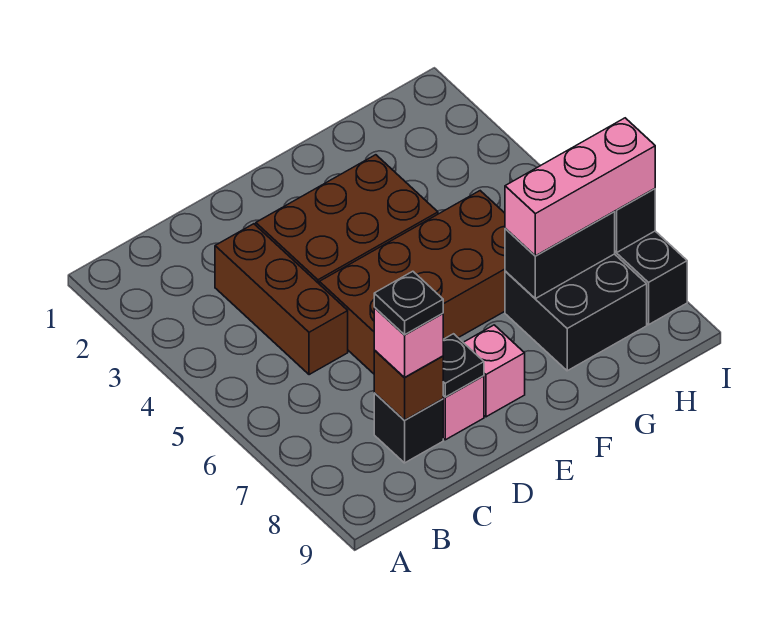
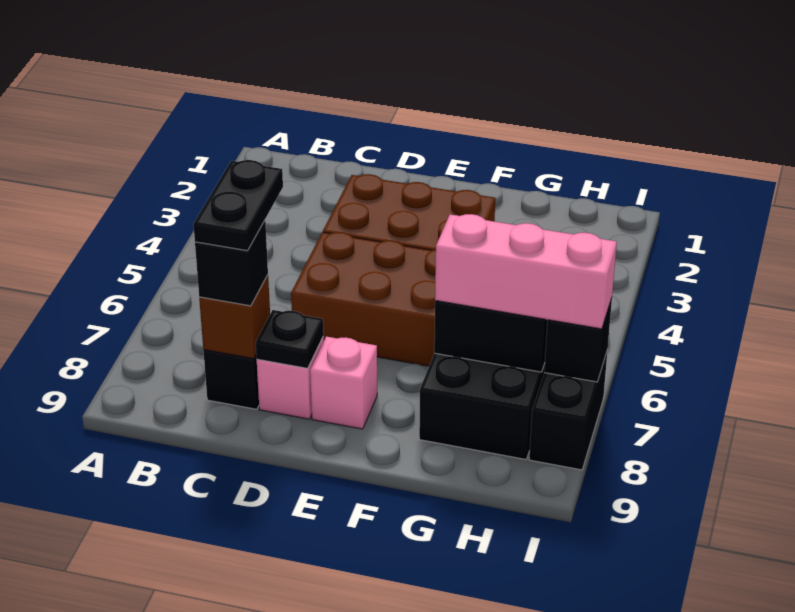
brown brick C3:C5 level 1 -> none
pink brick C8 level 3 -> black brick C8 level 3
black plate C8 level 4 -> black plate C7:C8 level 4

